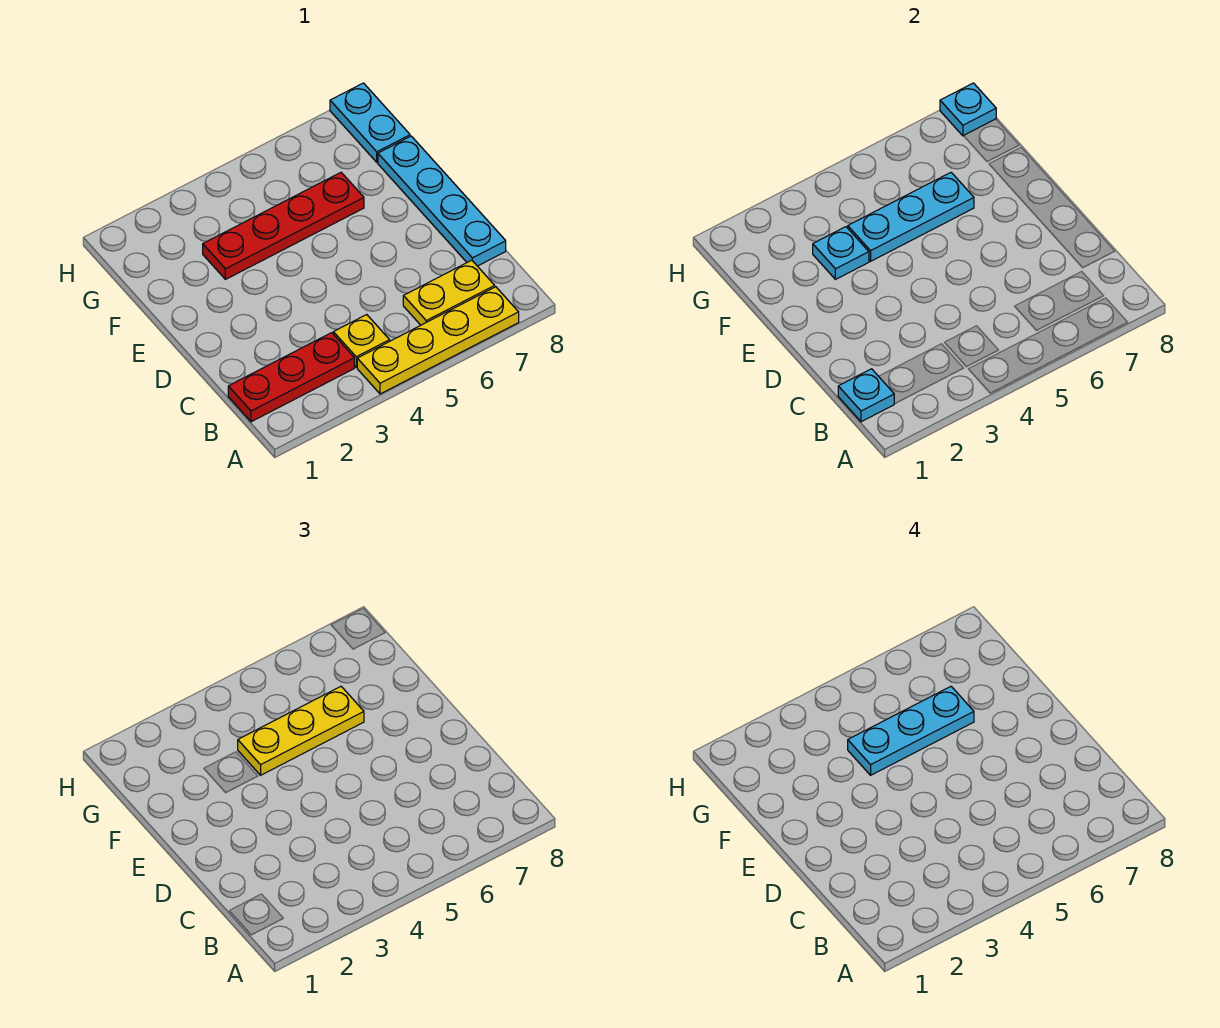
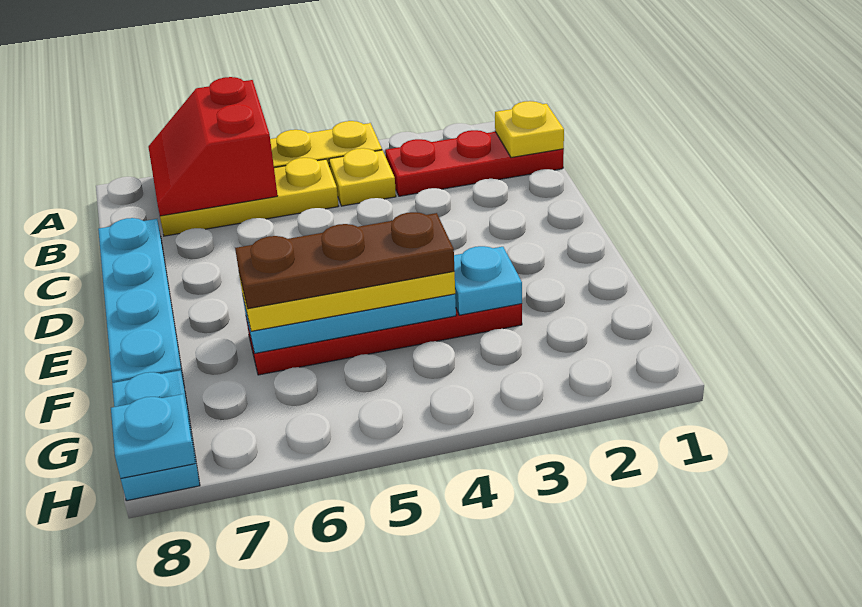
none -> red slope A6:B7 level 2 top 6
cyan plate B1 level 2 -> yellow plate B1 level 2
yellow plate B6:B7 level 1 -> yellow plate B5:B7 level 1
cyan plate F4:F6 level 4 -> brown plate F4:F6 level 4

